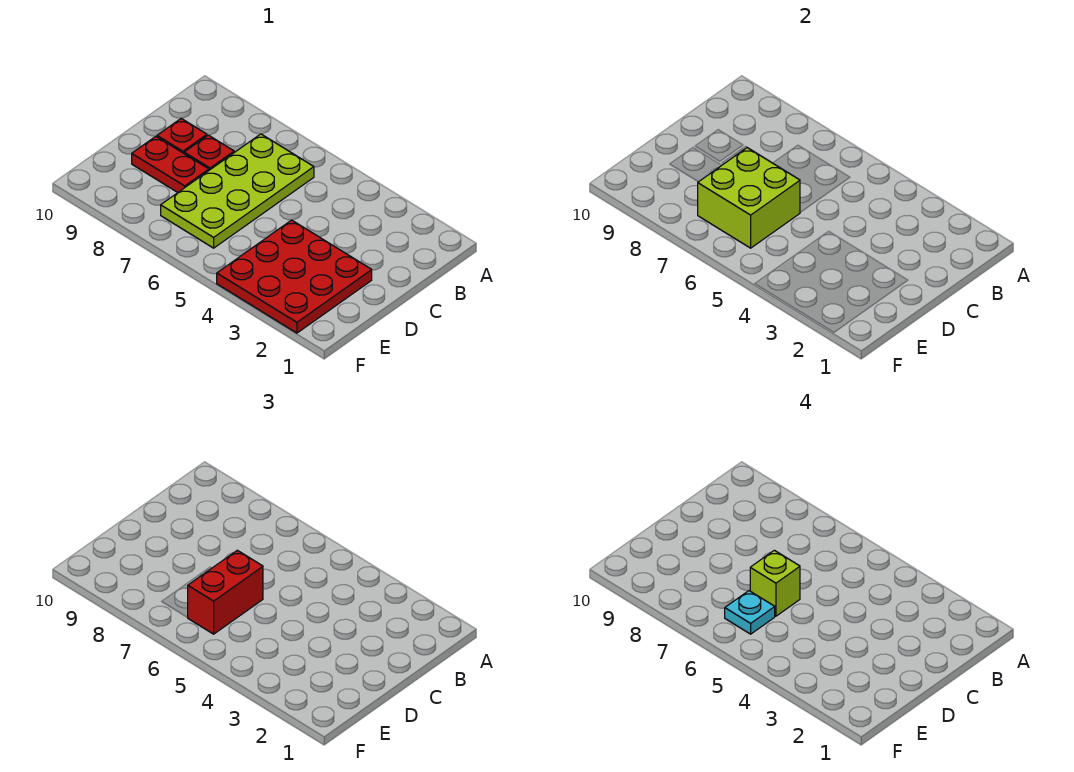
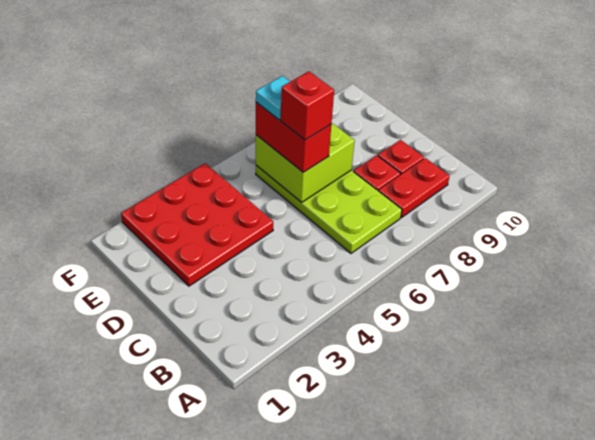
lime brick D6 level 4 -> red brick D6 level 4
red plate D8:D9 level 1 -> red plate B8:B9 level 1

